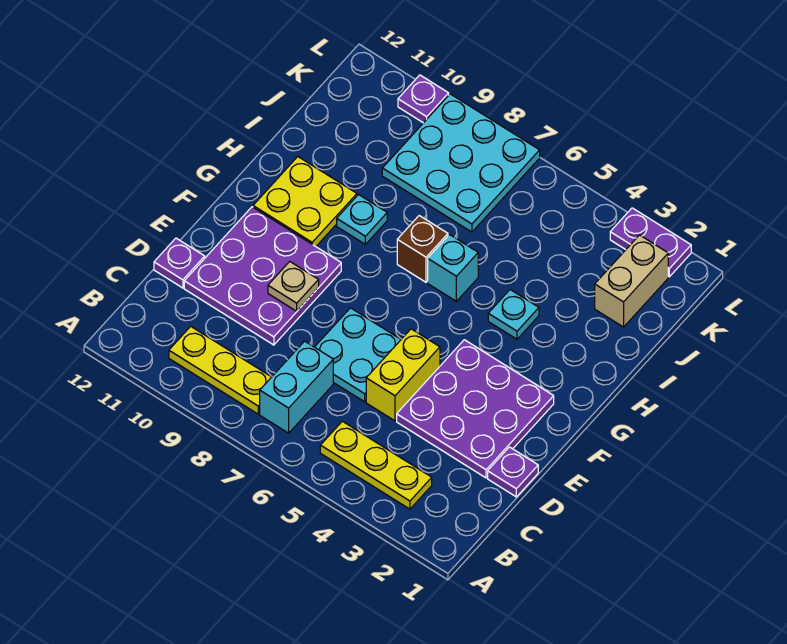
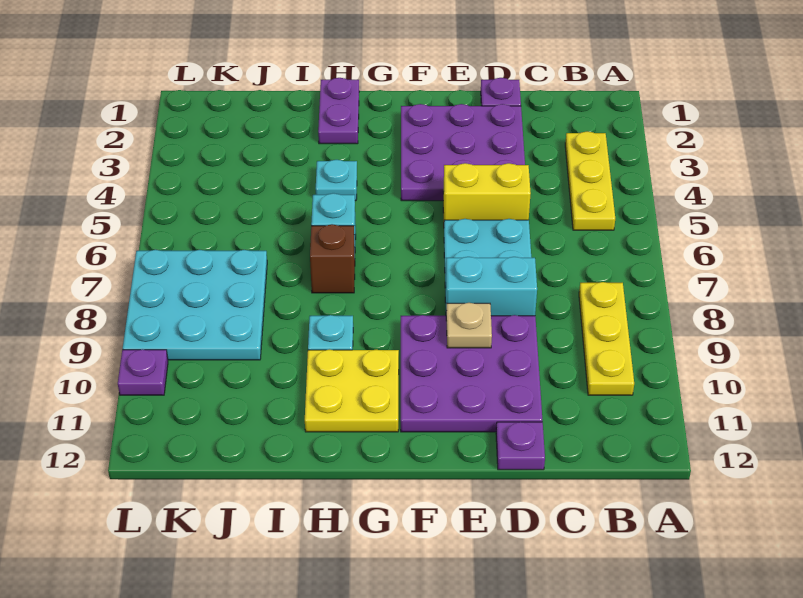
cyan brick B7:C7 level 1 -> cyan brick D8:E8 level 1
tan brick J2:K2 level 1 -> none
purple plate L2:L3 level 1 -> purple plate H1:H2 level 1

